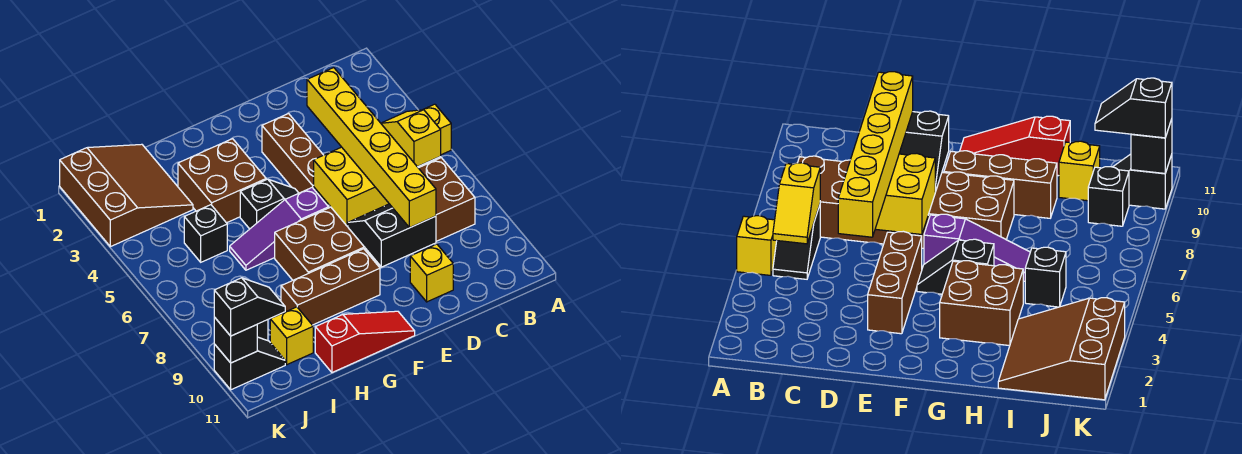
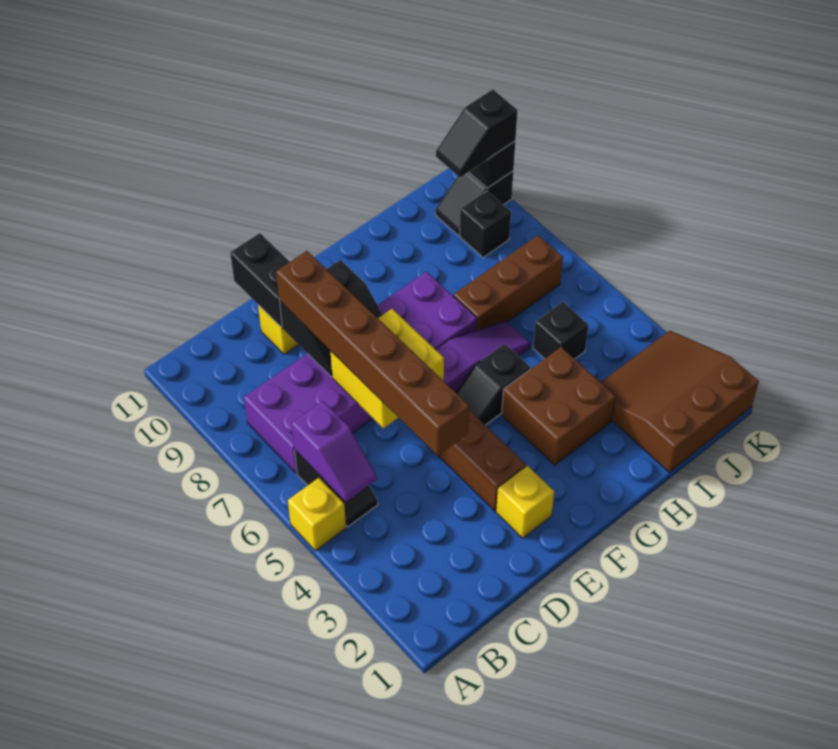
yellow slope B5:B6 level 2 top 6 -> purple slope B5:B6 level 2 top 6
brown brick B7:G8 level 1 -> purple brick B7:G8 level 1
yellow brick D4:D9 level 3 -> brown brick D4:D9 level 3
none -> black brick D10:D11 level 2
brown brick F9:H9 level 1 -> brown brick H7:J7 level 1
red slope F11:H11 level 1 top H -> none
brown slope I1:K3 level 1 top K -> brown slope I1:K3 level 1 top 1
yellow brick I10 level 1 -> yellow brick E2 level 1

